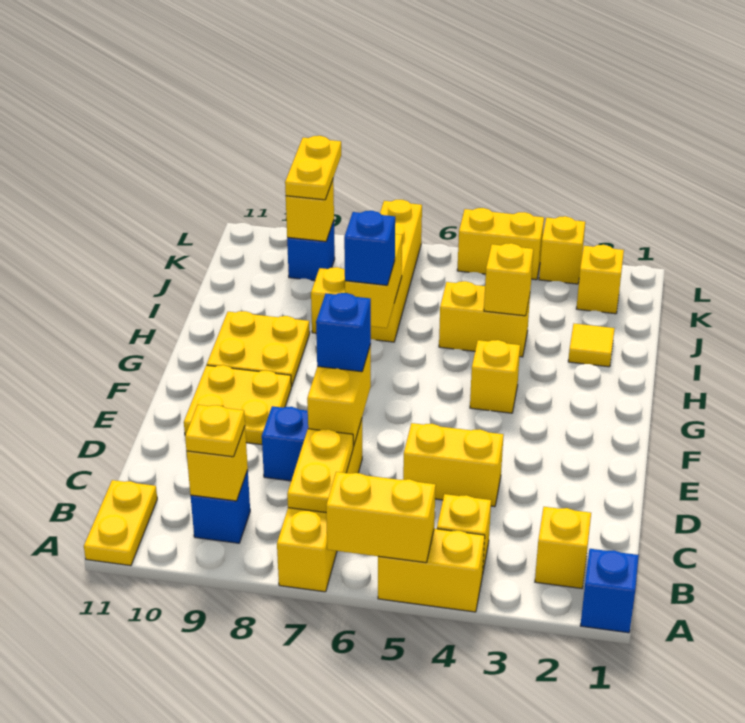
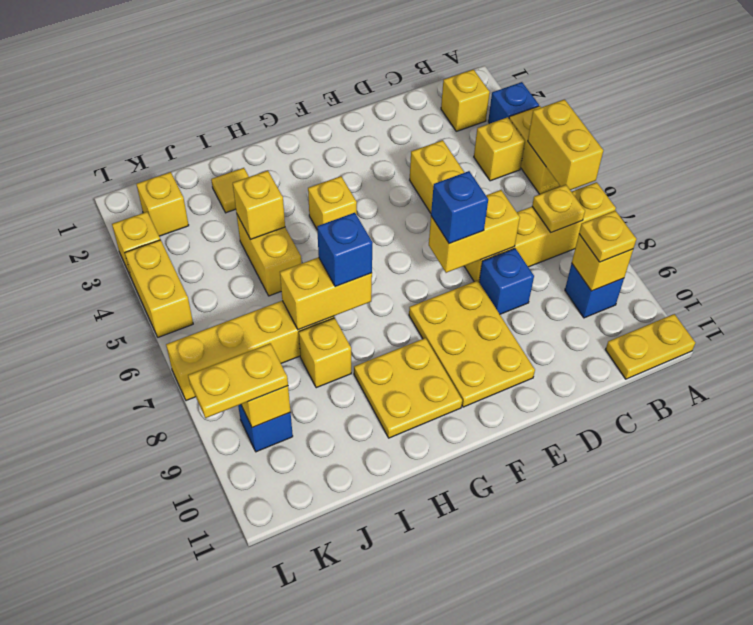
blue brick A1 level 1 -> blue brick A3 level 1
yellow plate B7:C7 level 2 -> yellow plate B7 level 2
yellow plate E9:F10 level 1 -> yellow plate E8:F10 level 1

